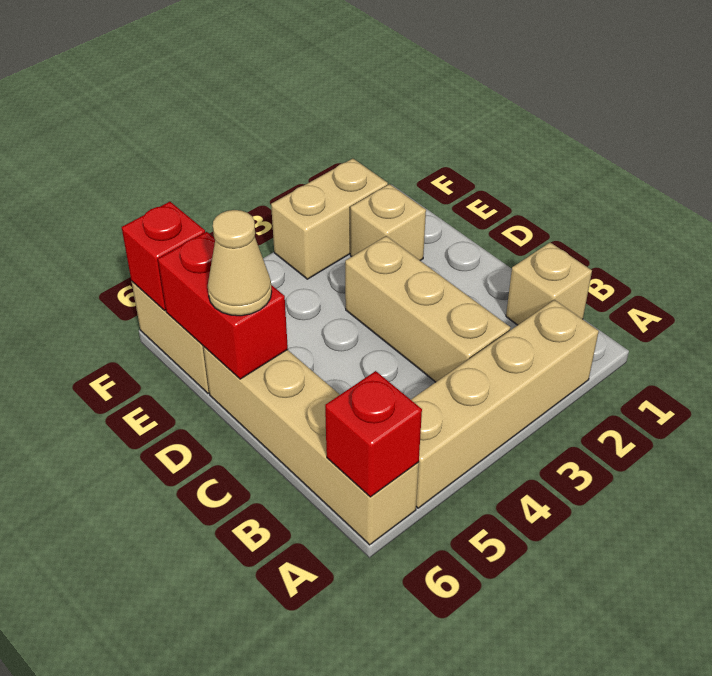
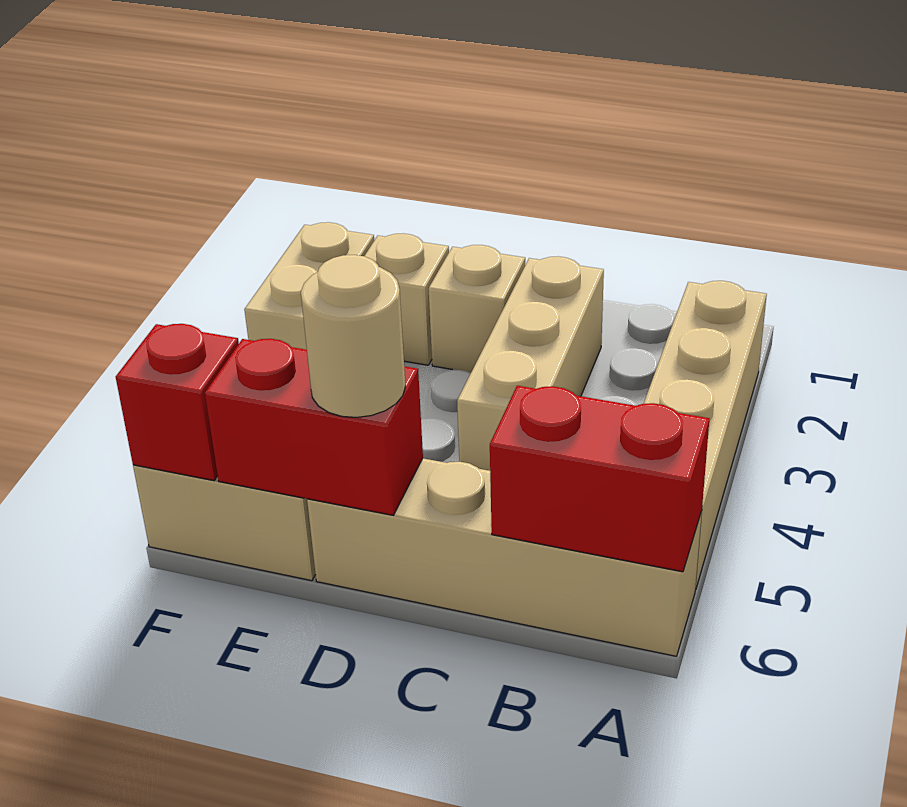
red brick A6 level 2 -> red brick A6:B6 level 2
tan brick B1 level 1 -> tan brick D2 level 1
tan brick B3:D3 level 1 -> tan brick C2:C4 level 1
tan cone D6 level 3 -> tan round brick D6 level 3

